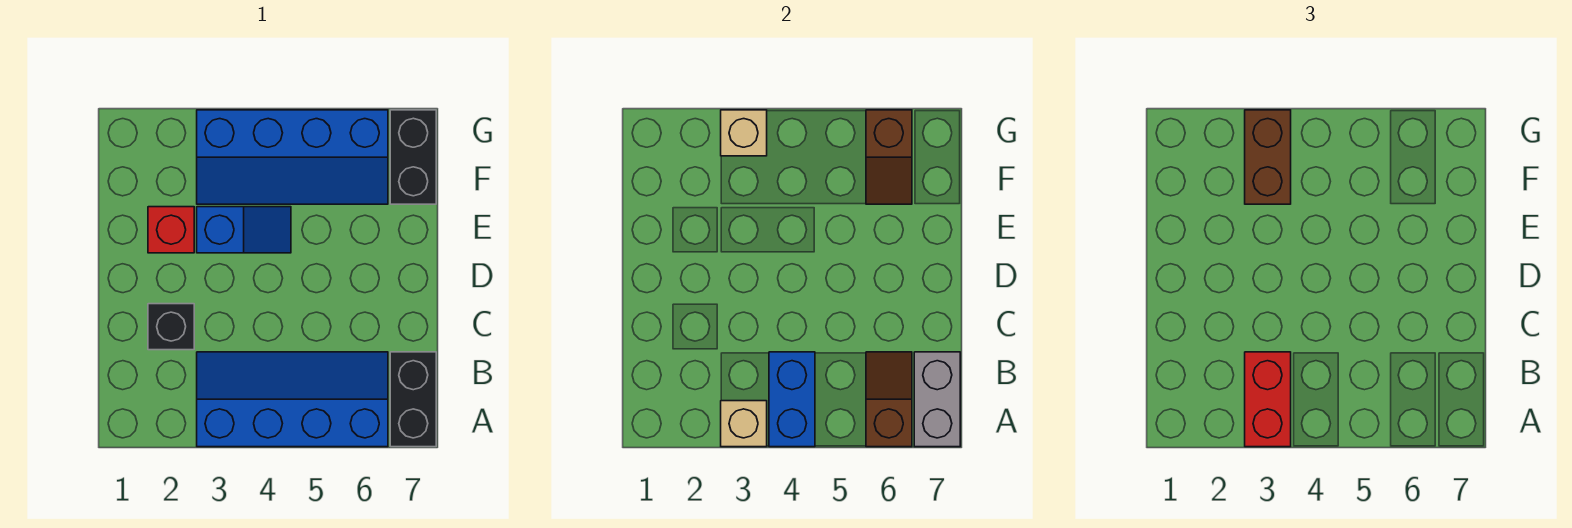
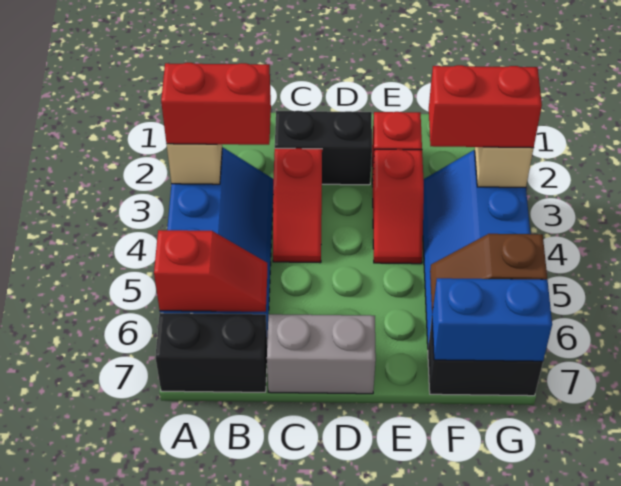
blue brick A4:B4 level 2 -> blue brick F7:G7 level 2
brown slope A6:B6 level 2 top A -> red slope A6:B6 level 2 top A
grey brick A7:B7 level 2 -> grey brick C7:D7 level 1
black brick C2 level 1 -> black brick C2:D2 level 1
none -> red slope C3:C4 level 1 top 3
blue slope E3:E4 level 1 top 3 -> red slope E3:E4 level 1 top 3
brown brick F3:G3 level 3 -> red brick F3:G3 level 3

